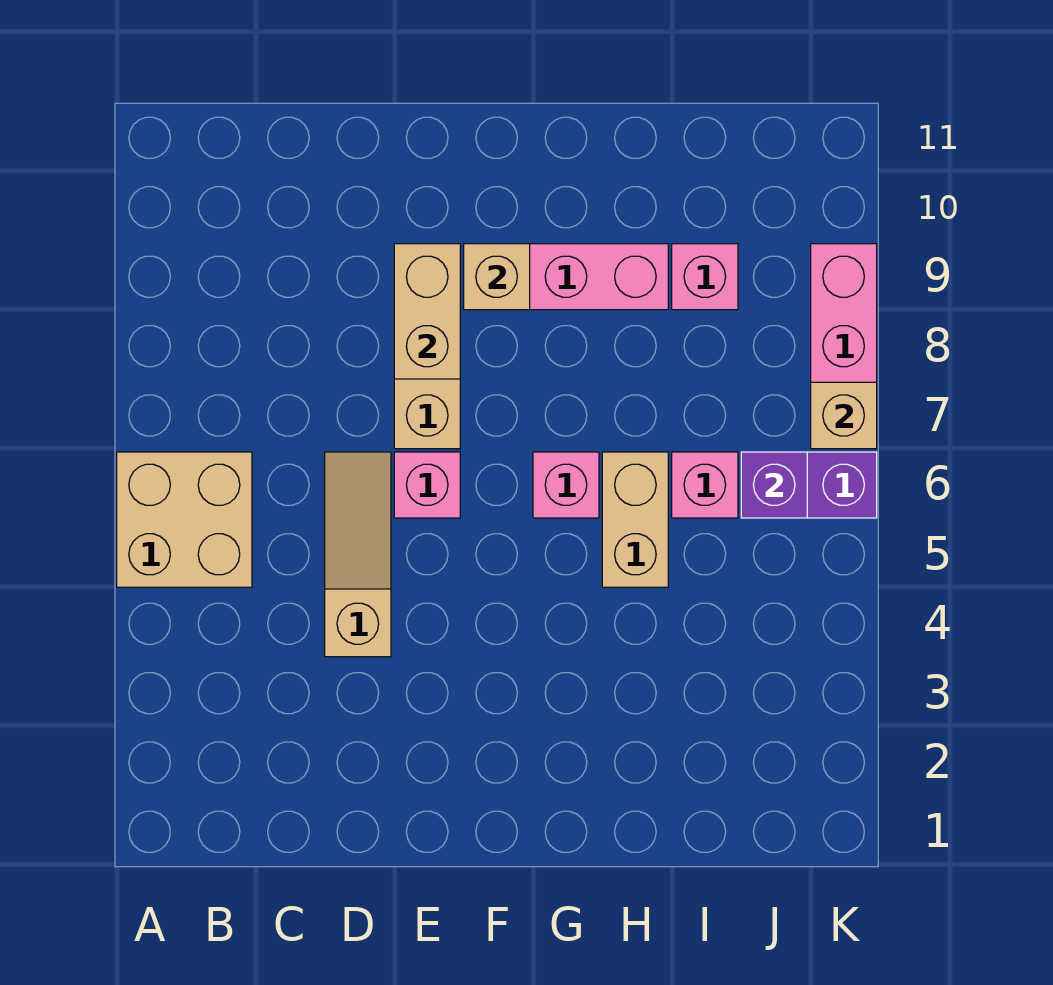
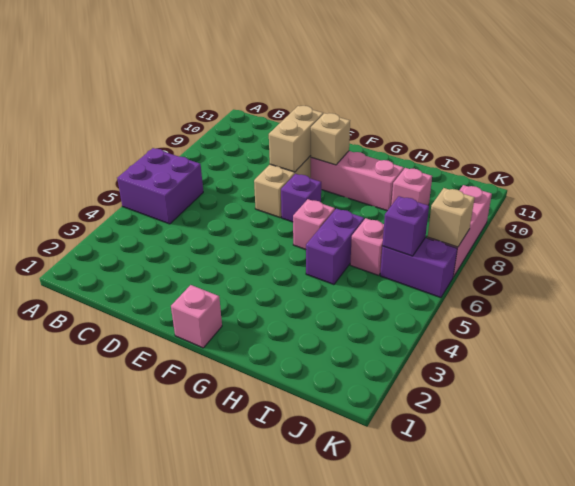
tan brick A5:B6 level 1 -> purple brick A5:B6 level 1
tan slope D4:D6 level 1 top 4 -> none
pink brick E6 level 1 -> pink brick F1 level 1
none -> purple brick F7 level 1
tan brick H5:H6 level 1 -> purple brick H5:H6 level 1

